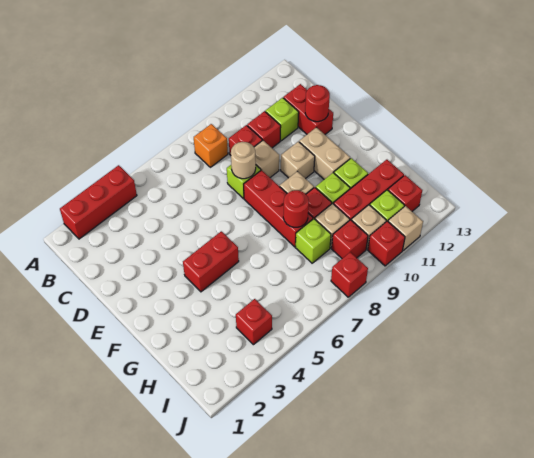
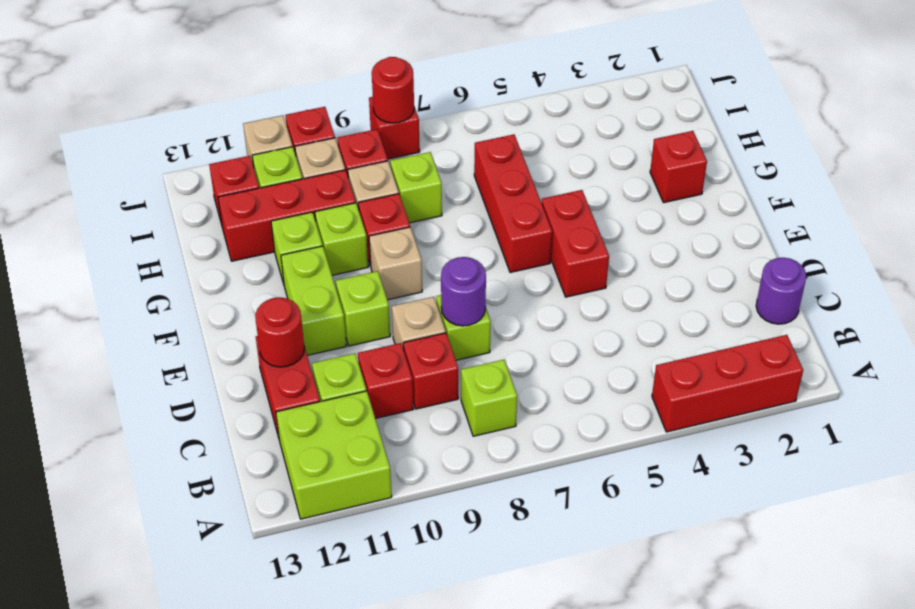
none -> lime brick A11:B12 level 1
orange brick B8 level 1 -> lime brick B8 level 1
none -> purple round brick C1 level 1
tan round brick D8 level 2 -> purple round brick D8 level 2
red brick E8:G8 level 1 -> red brick F6:H6 level 1
tan brick E10 level 1 -> lime brick E10 level 1
tan brick E11:F11 level 1 -> lime brick E11:F11 level 1
red brick F4:F5 level 1 -> red brick E5:F5 level 1
red round brick G8 level 2 -> red round brick J8 level 2
red brick I4 level 1 -> red brick G2 level 1

